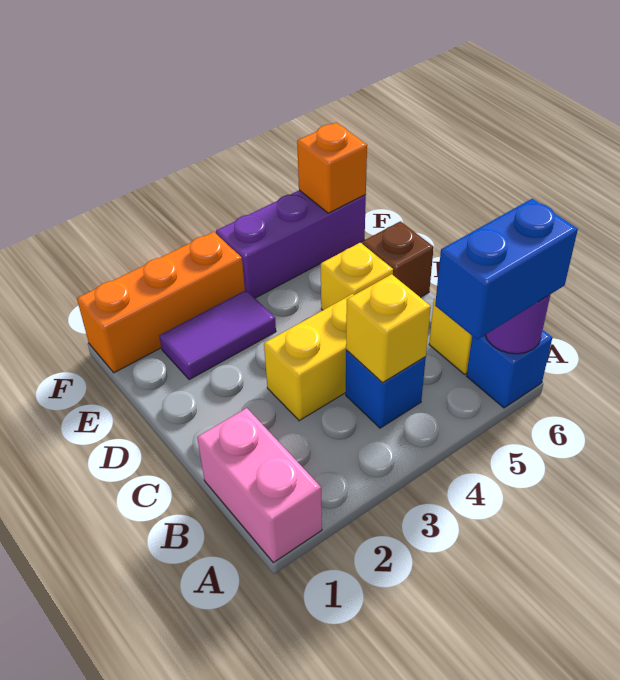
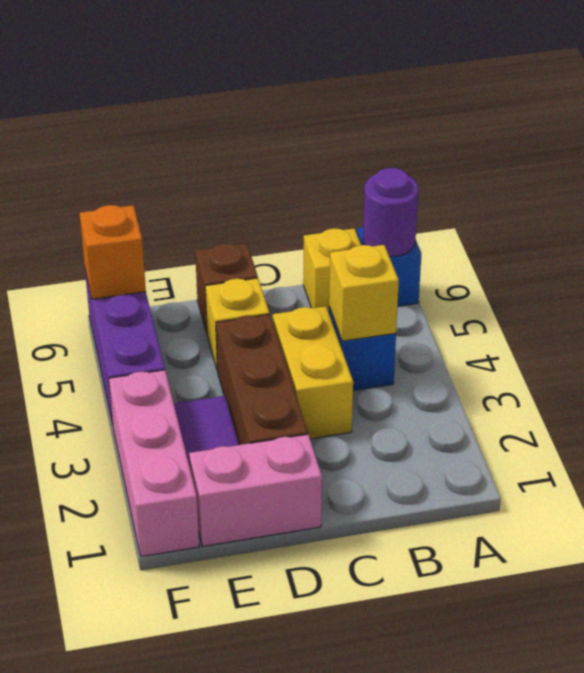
pink brick A1:B1 level 1 -> pink brick D1:E1 level 1
blue brick A5:A6 level 3 -> none
none -> brown brick D2:D4 level 1
orange brick F1:F3 level 1 -> pink brick F1:F3 level 1

